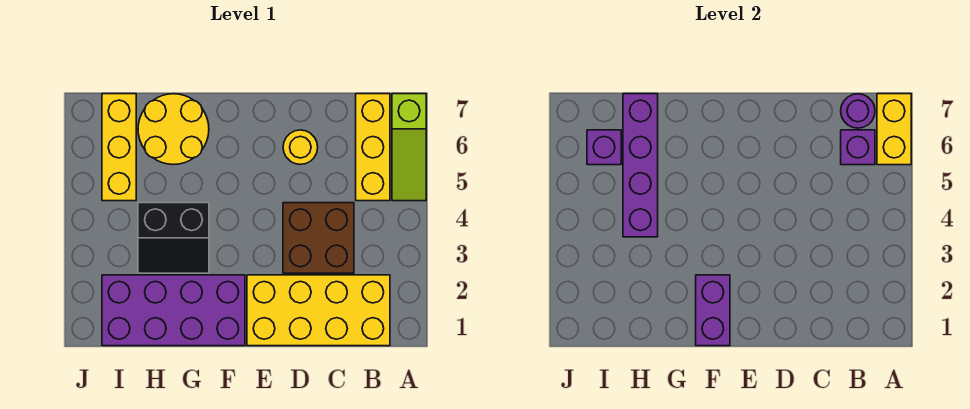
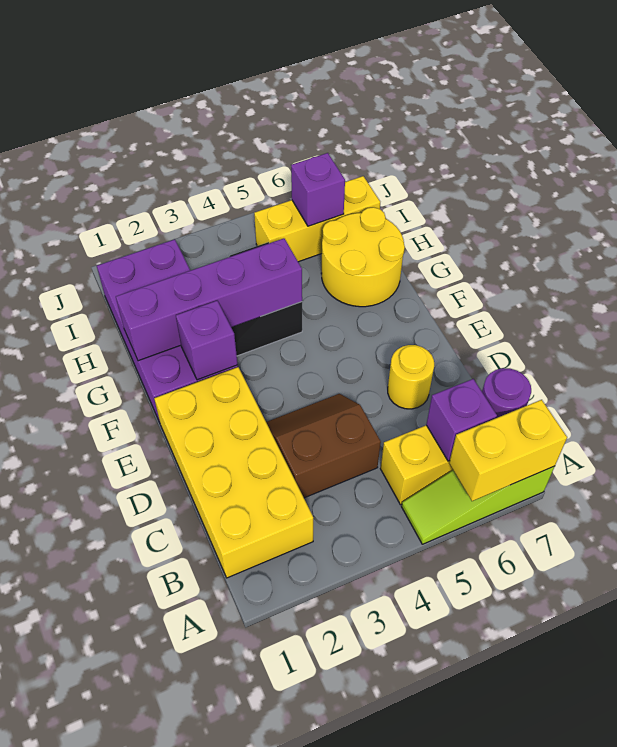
brown brick C3:D4 level 1 -> brown slope C3:D4 level 1 top C
purple brick F1:F2 level 2 -> purple brick F2 level 2
purple brick H4:H7 level 2 -> purple brick G1:G4 level 2

